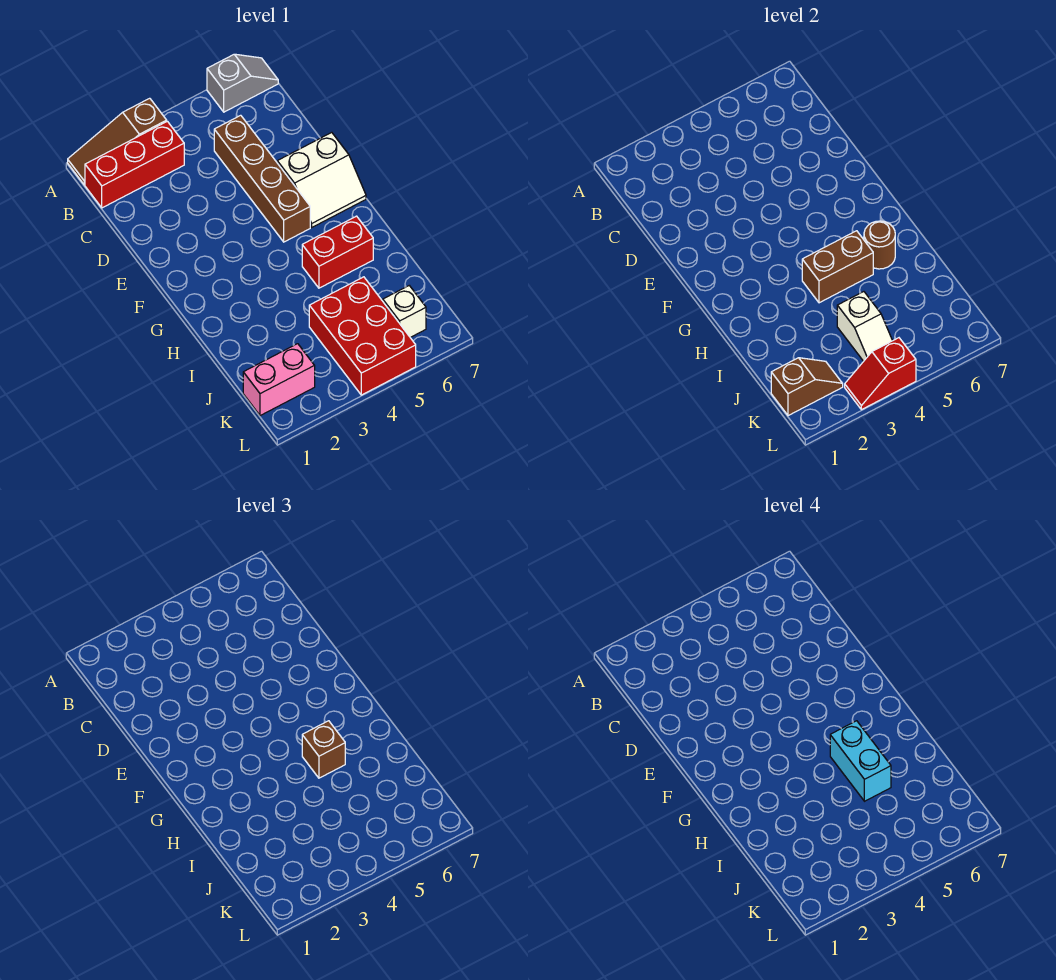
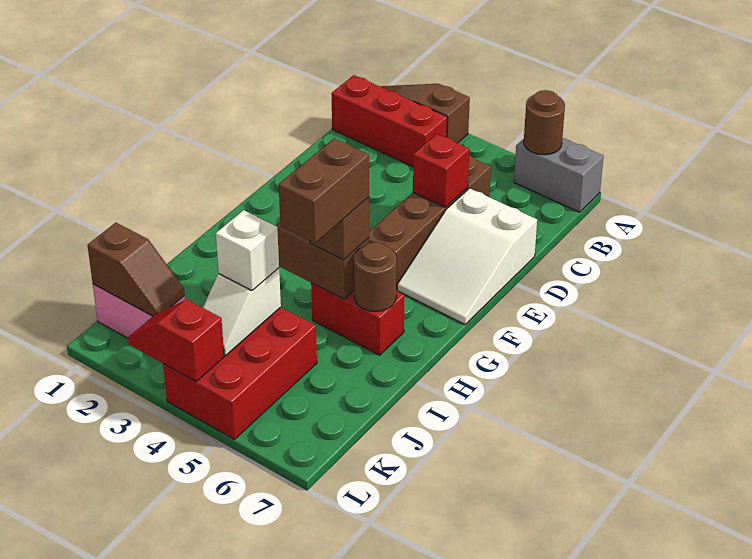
grey slope A6:A7 level 1 top 6 -> grey brick A6:A7 level 1
none -> brown round brick A6 level 2
none -> red brick D5 level 2
white slope E6:F7 level 1 top E -> white slope D6:F7 level 1 top D
cyan brick H5:I5 level 4 -> brown brick H5:I5 level 4
white brick K6 level 1 -> white brick J4 level 3

